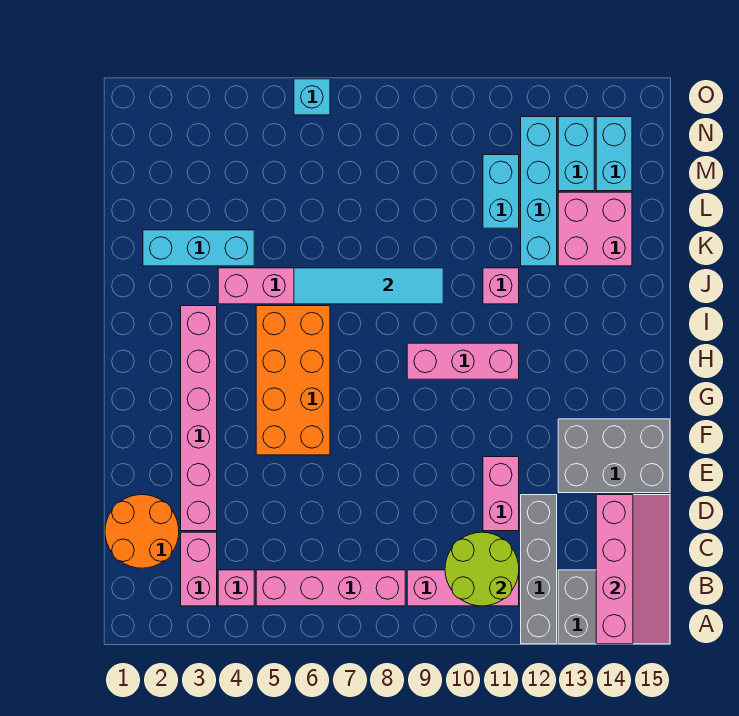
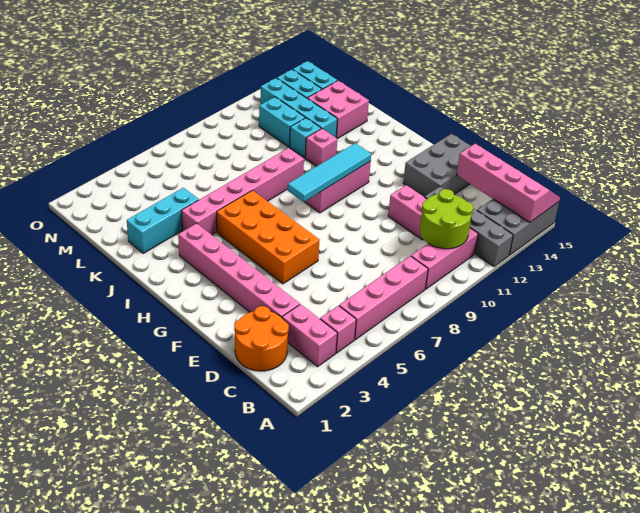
cyan tile J6:J9 level 2 -> cyan tile H8:H11 level 2
cyan brick O6 level 1 -> cyan brick K11 level 1

